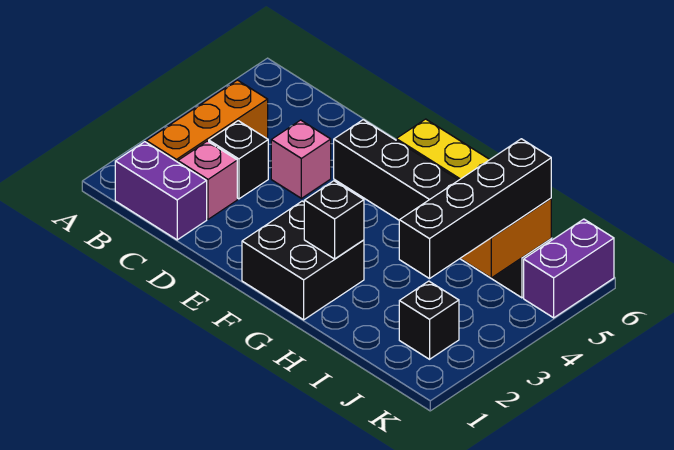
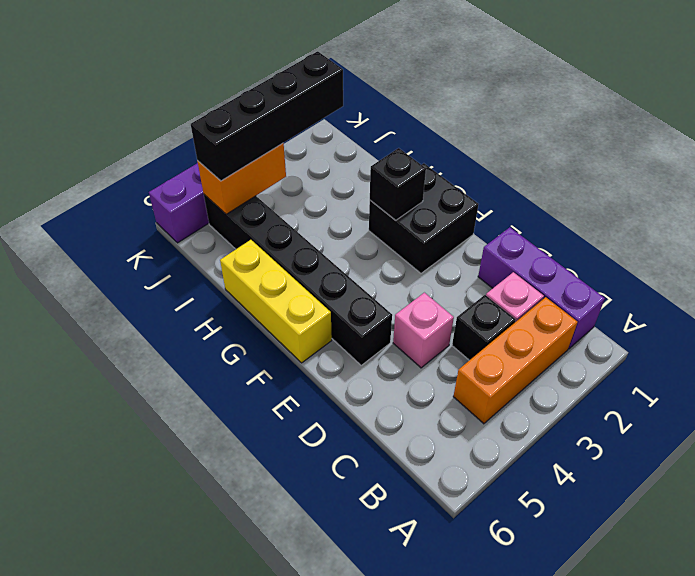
purple brick B1:C1 level 1 -> purple brick B1:D1 level 1
black brick J2 level 1 -> none

